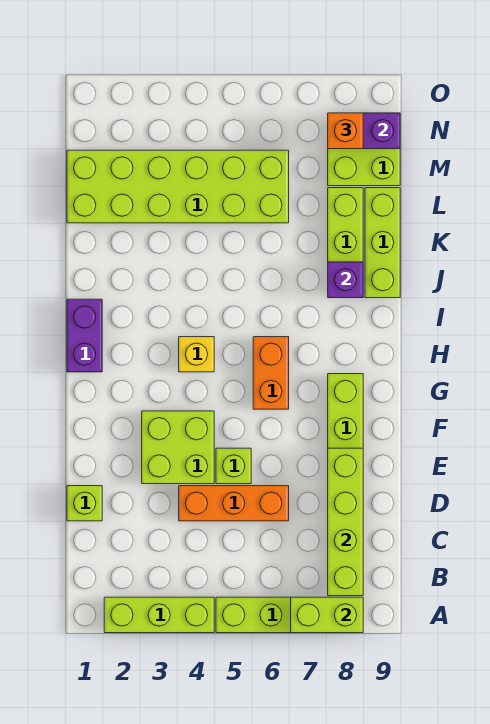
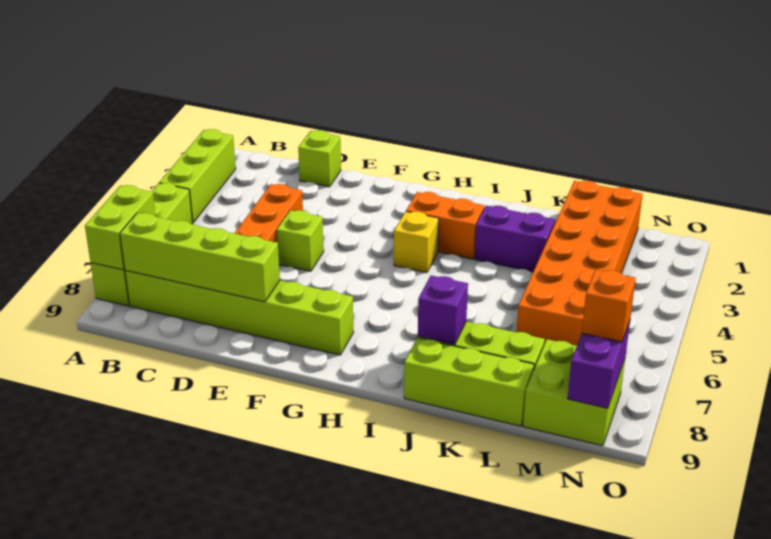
lime brick E3:F4 level 1 -> none
orange brick G6:H6 level 1 -> orange brick H3:I3 level 1
purple brick H1:I1 level 1 -> purple brick J3:K3 level 1
lime brick L1:M6 level 1 -> orange brick L1:M6 level 1

